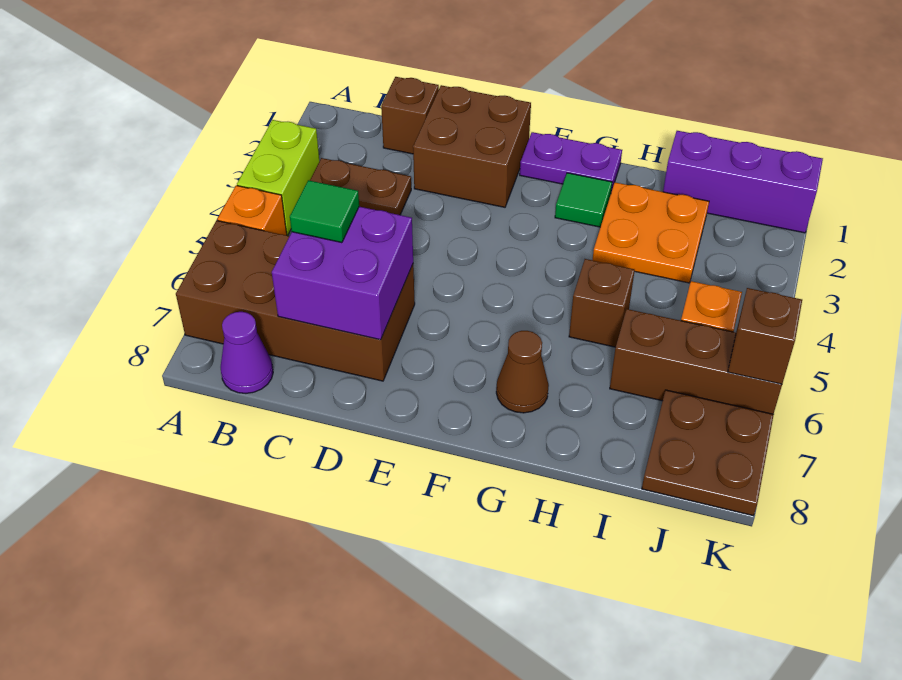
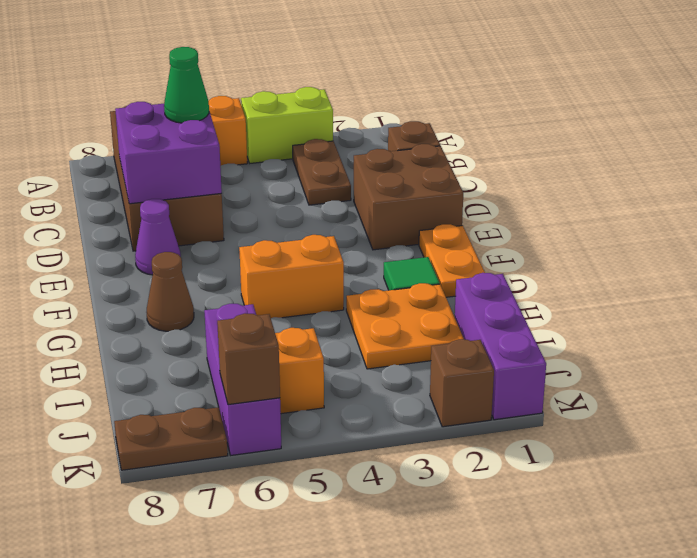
purple cone B8 level 1 -> purple cone E7 level 1
green tile C6 level 3 -> green cone C6 level 3
purple plate F1:G1 level 1 -> orange plate F1:G1 level 1
none -> orange brick G4:G5 level 1
brown brick H5 level 1 -> brown brick K2 level 1
brown brick I6:K6 level 1 -> purple brick I6:K6 level 1
brown plate J7:K8 level 1 -> brown plate K7:K8 level 1

